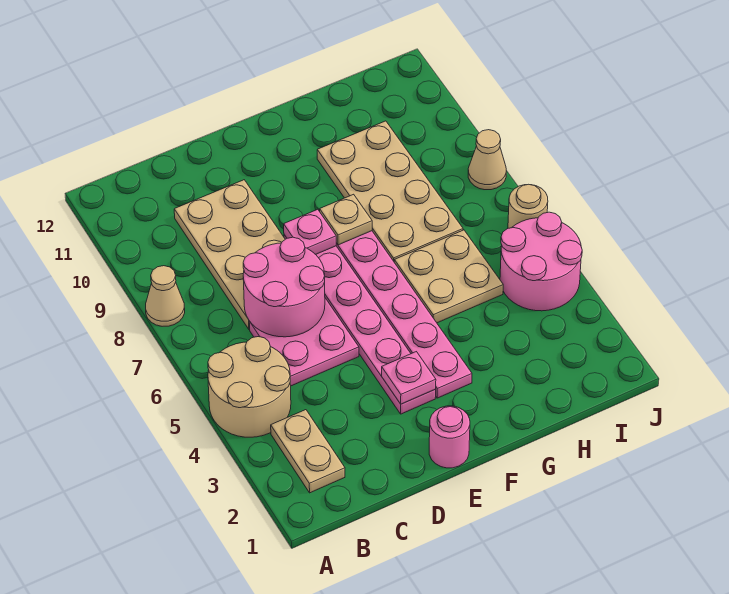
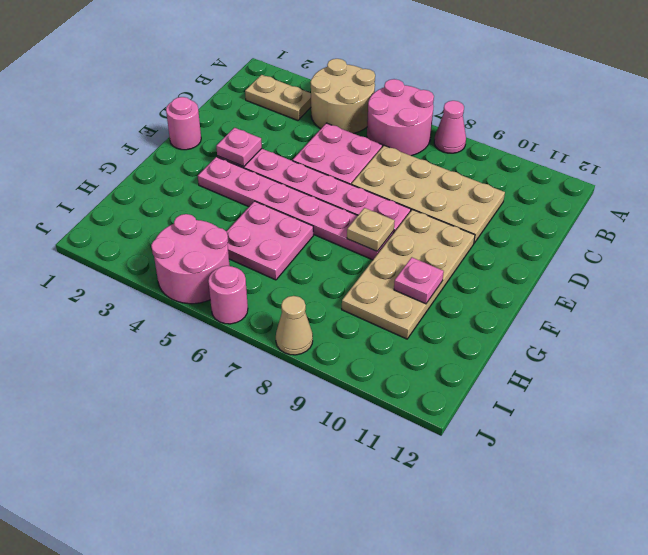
tan cone A8 level 1 -> pink cone A8 level 1
pink round brick C6:D7 level 2 -> pink round brick A6:B7 level 1
pink plate E8 level 2 -> pink plate G10 level 2
tan plate G5:H6 level 1 -> pink plate G5:H6 level 1
tan plate G7:H10 level 1 -> tan plate E9:H10 level 1
tan round brick J6 level 1 -> pink round brick J6 level 1

